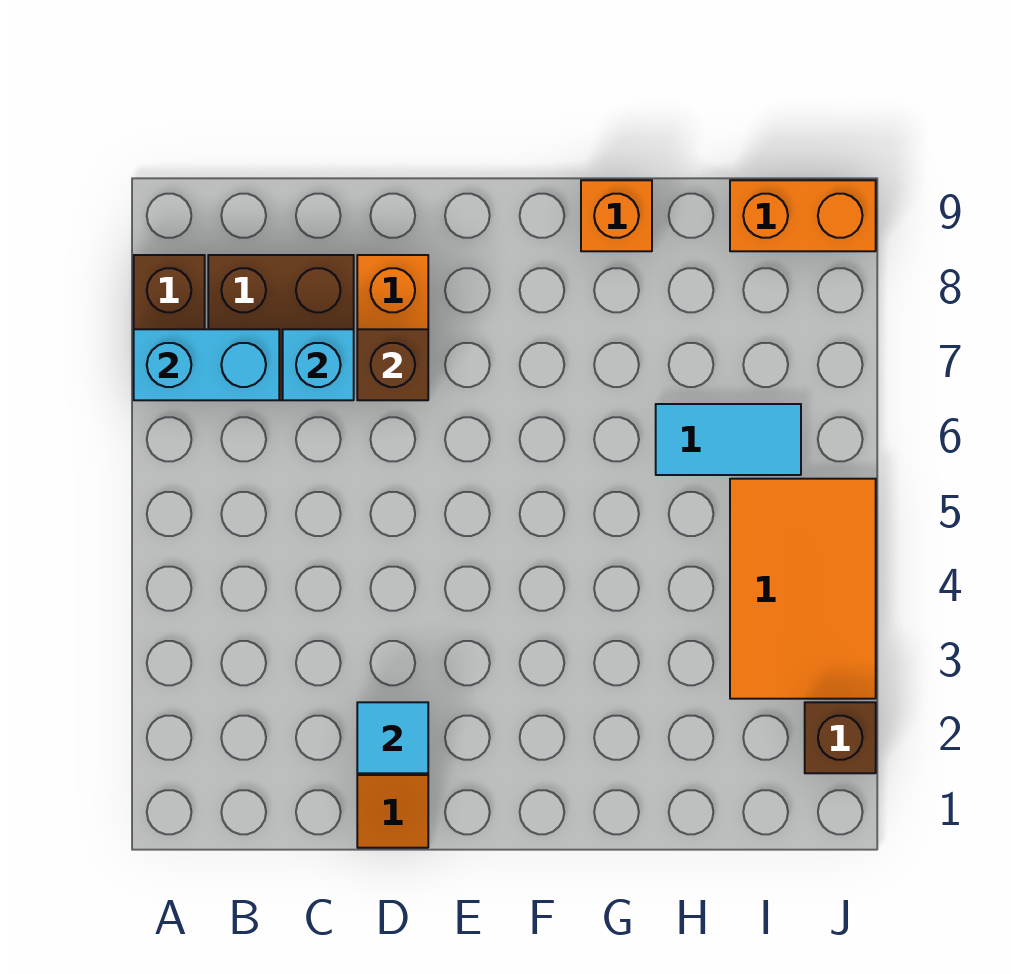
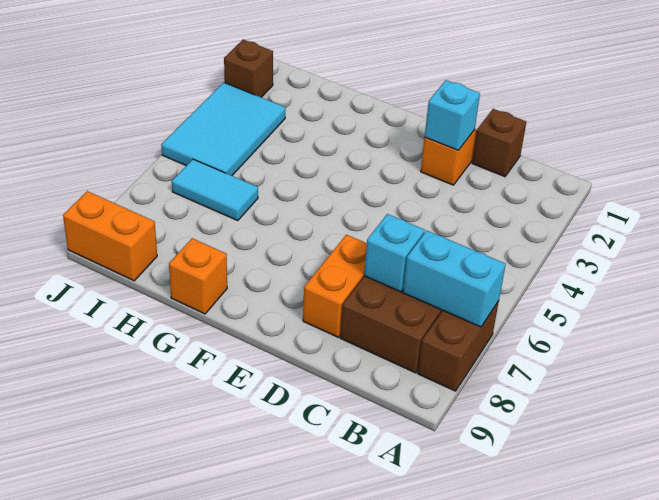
cyan tile D2 level 2 -> cyan brick D2 level 2
brown brick D7 level 2 -> brown brick C1 level 1
orange tile I3:J5 level 1 -> cyan tile I3:J5 level 1

